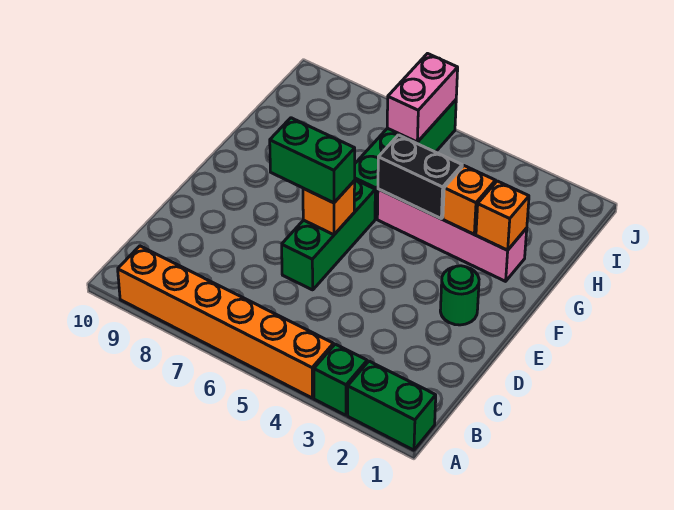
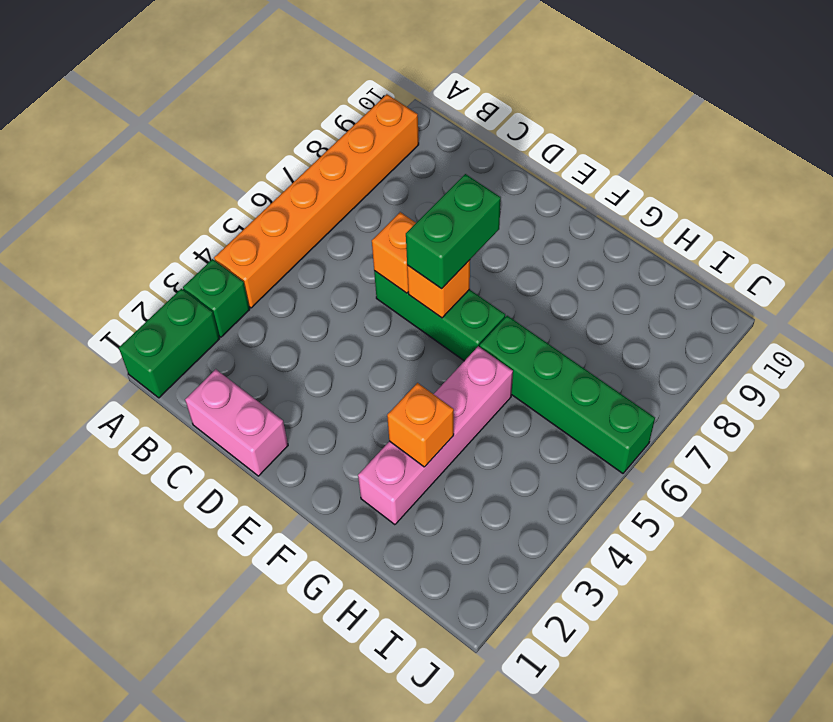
green round brick E2 level 1 -> none
orange brick G2 level 2 -> orange brick D6 level 2
black brick G4:G5 level 2 -> none
pink brick I6:J6 level 2 -> pink brick C1:D1 level 1

